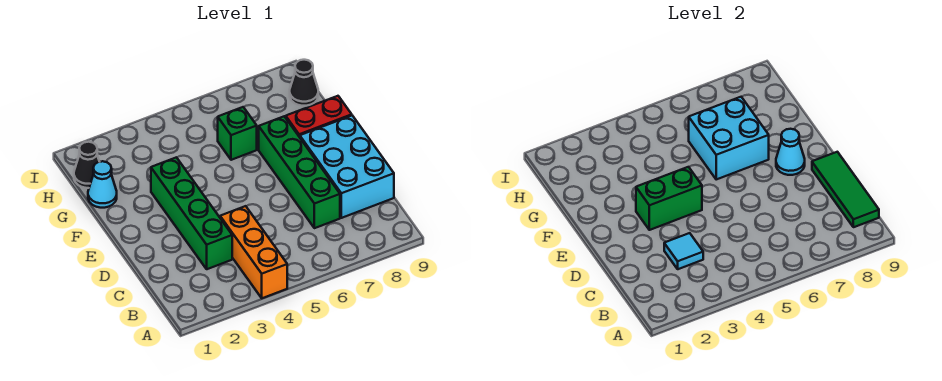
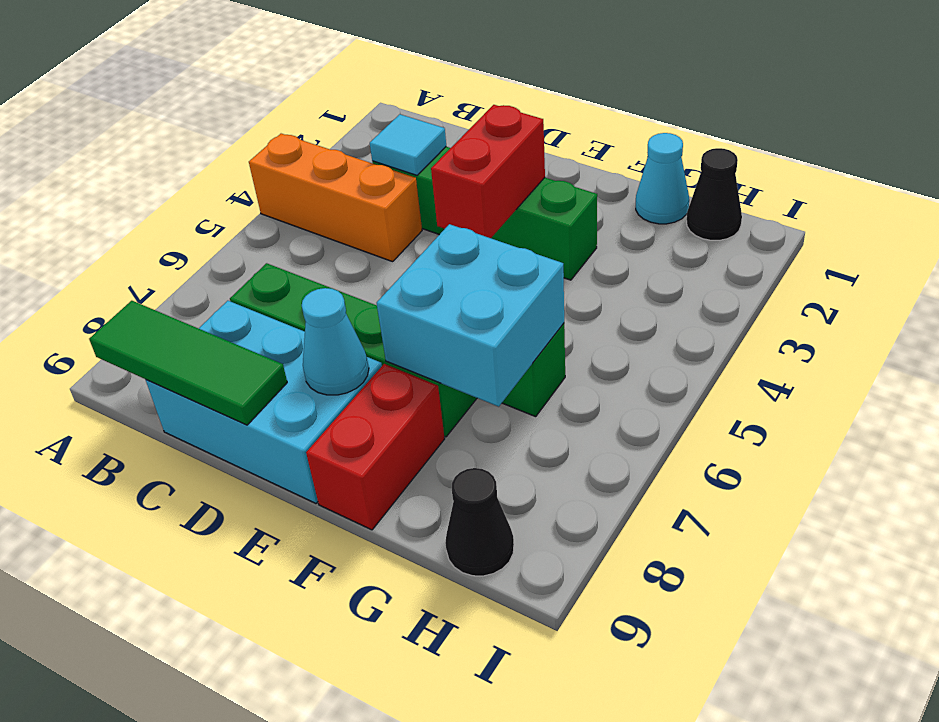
green brick E3:E4 level 2 -> red brick E3:E4 level 2

